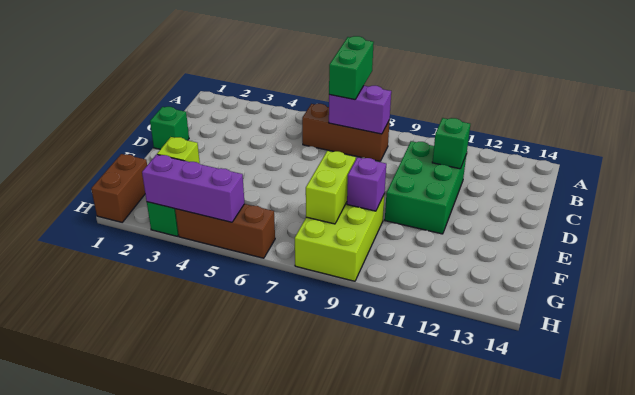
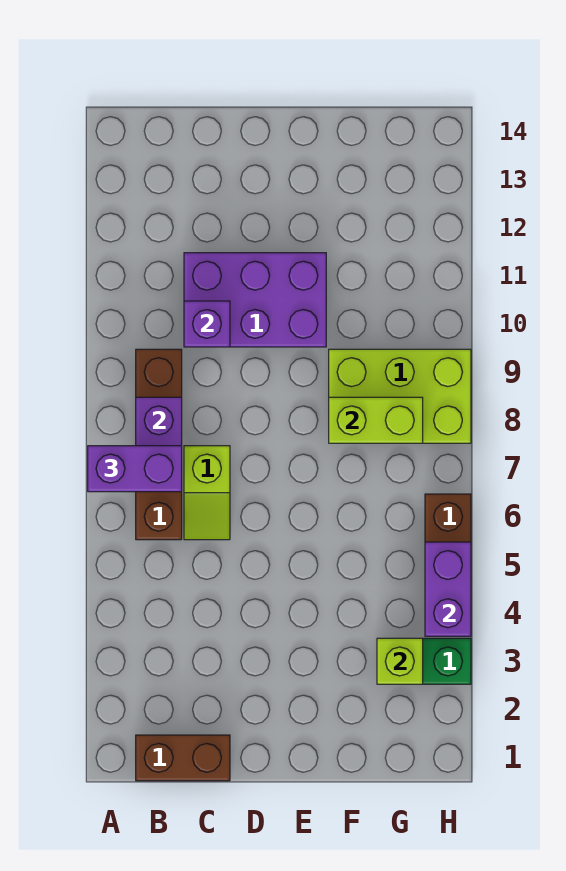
green brick A7:B7 level 3 -> purple brick A7:B7 level 3
brown brick B6:B8 level 1 -> brown brick B6:B9 level 1
none -> lime slope C6:C7 level 1 top 7
green brick C10:E11 level 1 -> purple brick C10:E11 level 1
green brick C11 level 2 -> none
green brick D1 level 1 -> none
purple brick F9 level 2 -> purple brick C10 level 2
brown brick G1:H1 level 1 -> brown brick B1:C1 level 1
purple brick H3:H5 level 2 -> purple brick H4:H5 level 2

